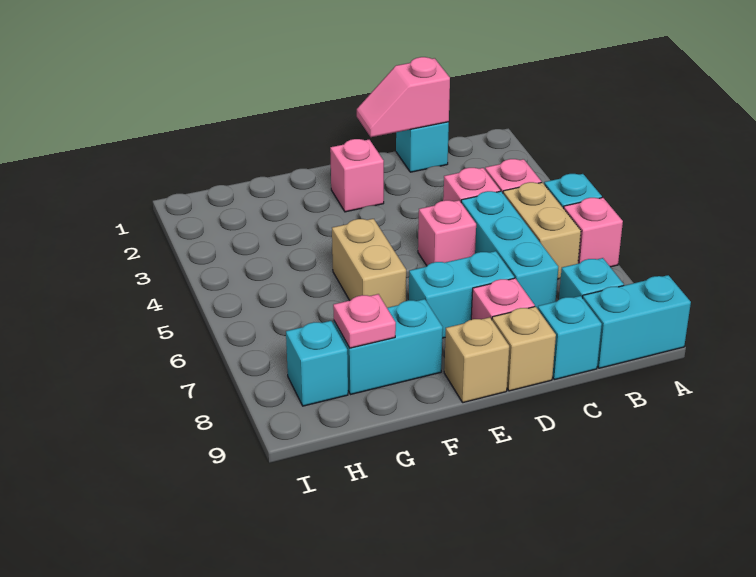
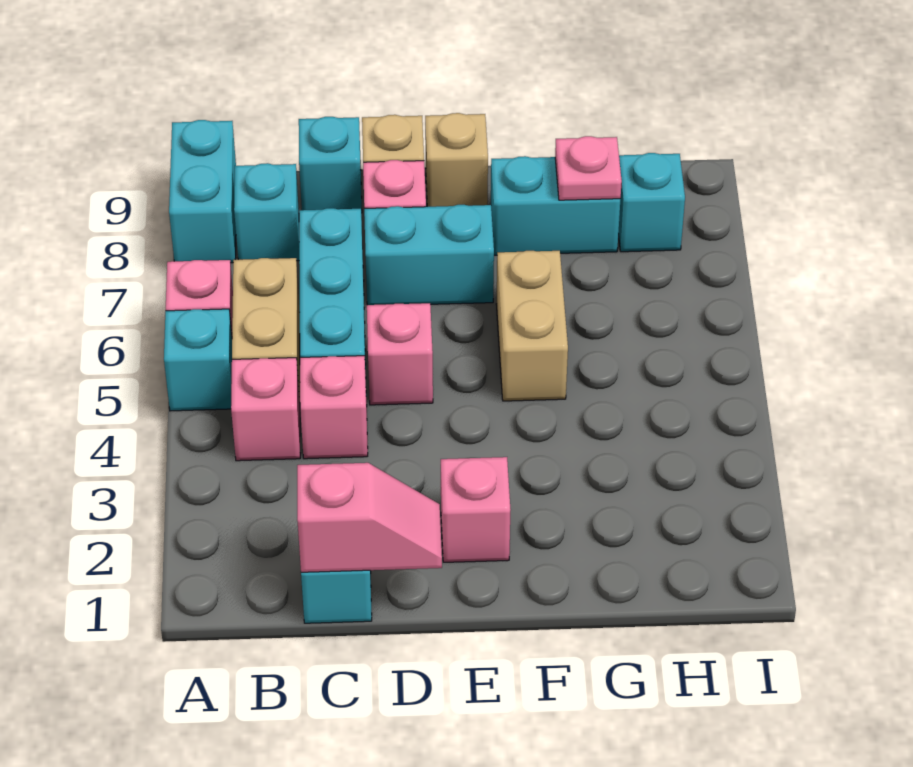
cyan brick A9:B9 level 1 -> cyan brick A8:A9 level 1

